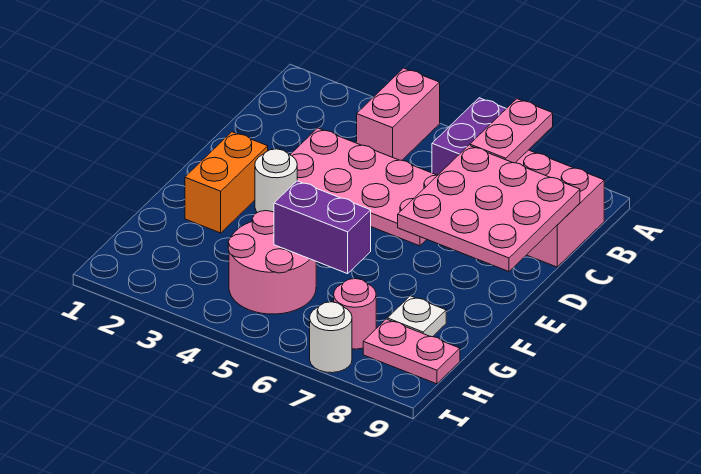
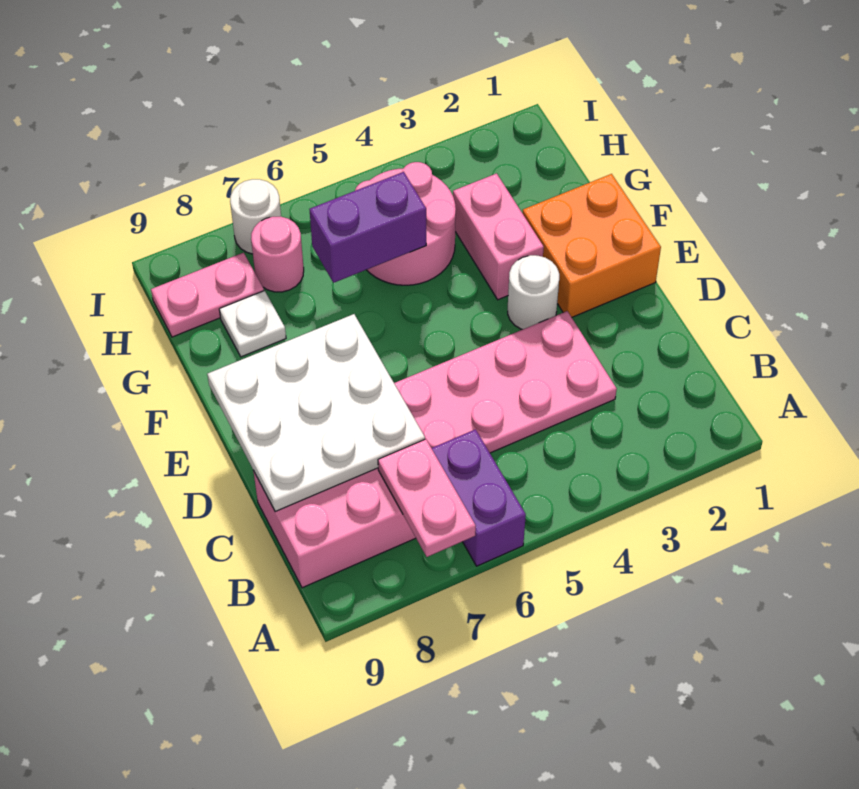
pink brick A4:B4 level 1 -> pink brick F3:G3 level 1
pink plate C7:E9 level 2 -> white plate C7:E9 level 2
orange brick E2:F2 level 1 -> orange brick E1:F2 level 1

